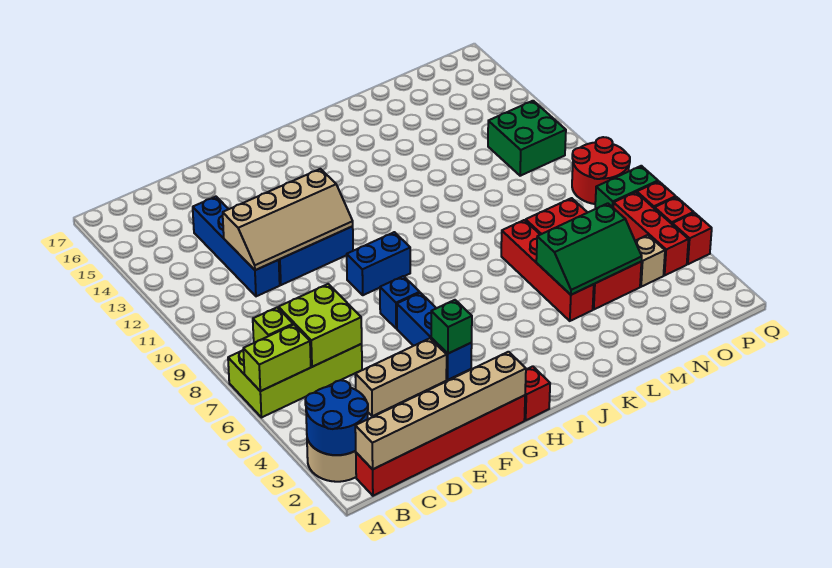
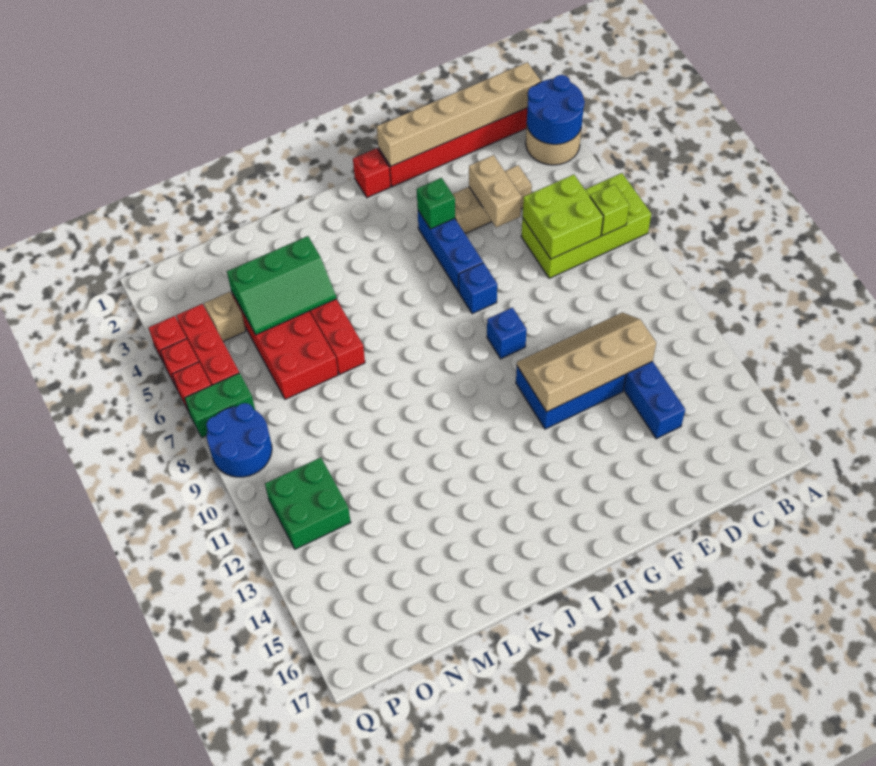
lime brick A6:B6 level 2 -> none
none -> tan brick E4:E5 level 2
blue brick G9:H9 level 1 -> blue brick G9 level 1
green slope L4:N5 level 2 top 5 -> green slope L4:N5 level 2 top 4
red round brick P8:Q9 level 1 -> blue round brick P8:Q9 level 1

